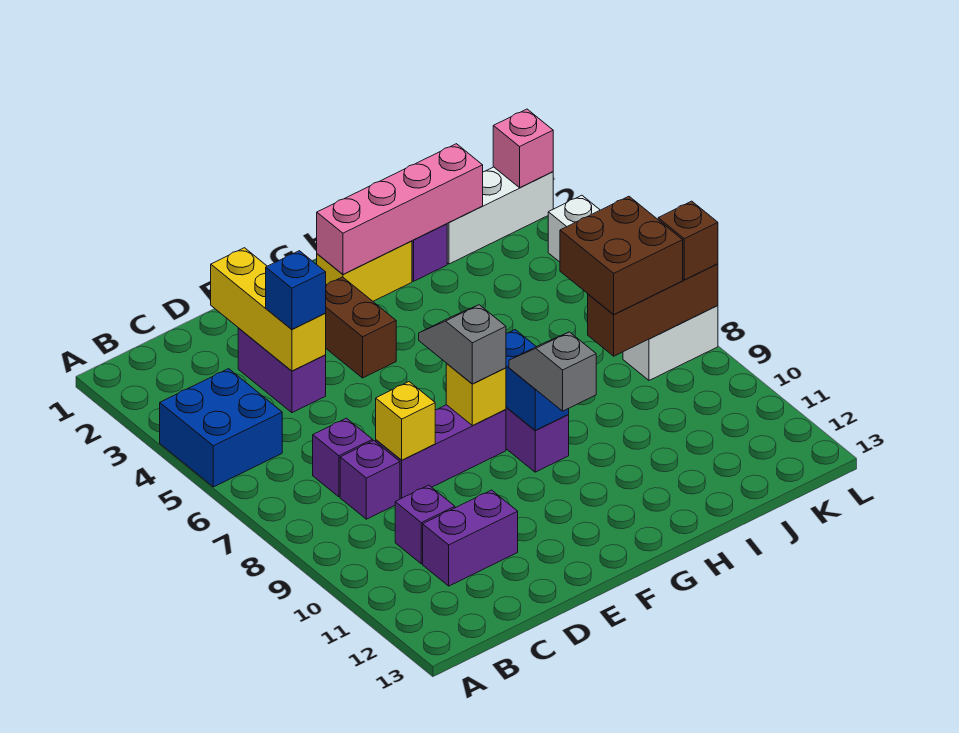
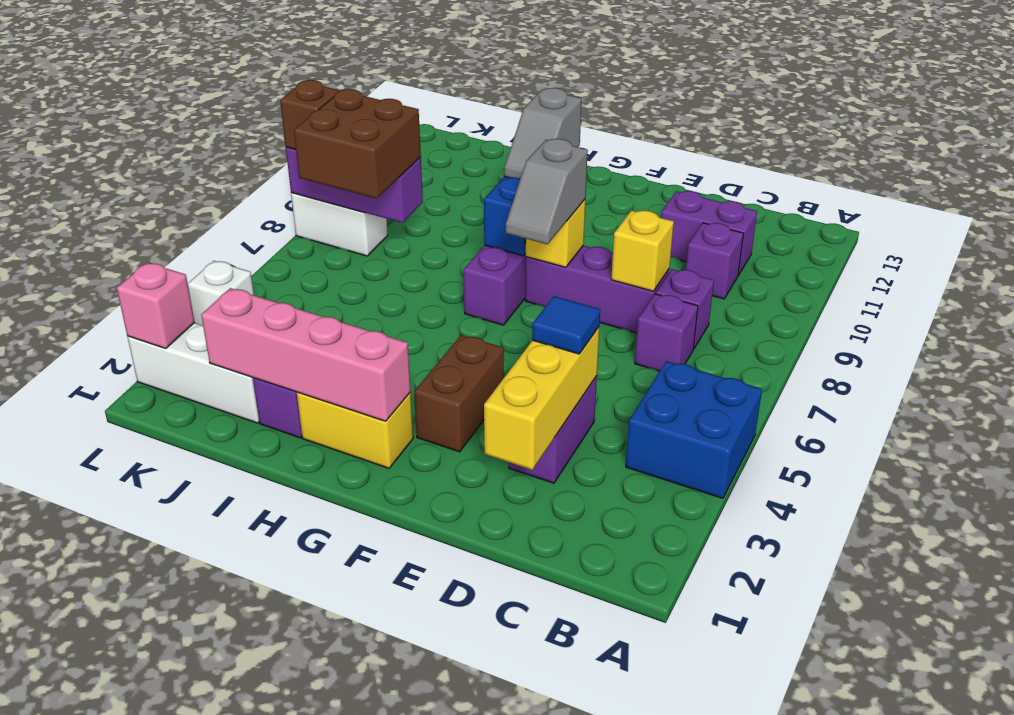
blue brick D4 level 3 -> blue tile D4 level 3
brown brick J8:L8 level 2 -> purple brick J8:L8 level 2

